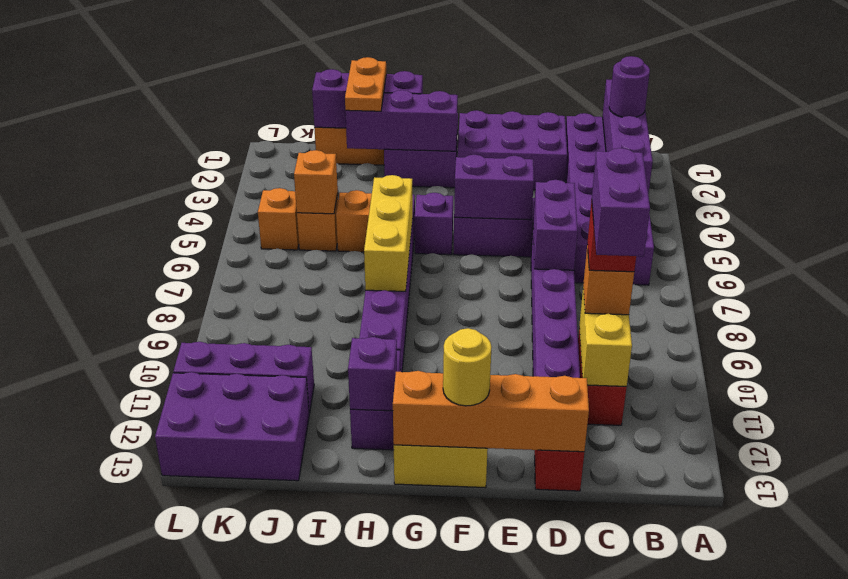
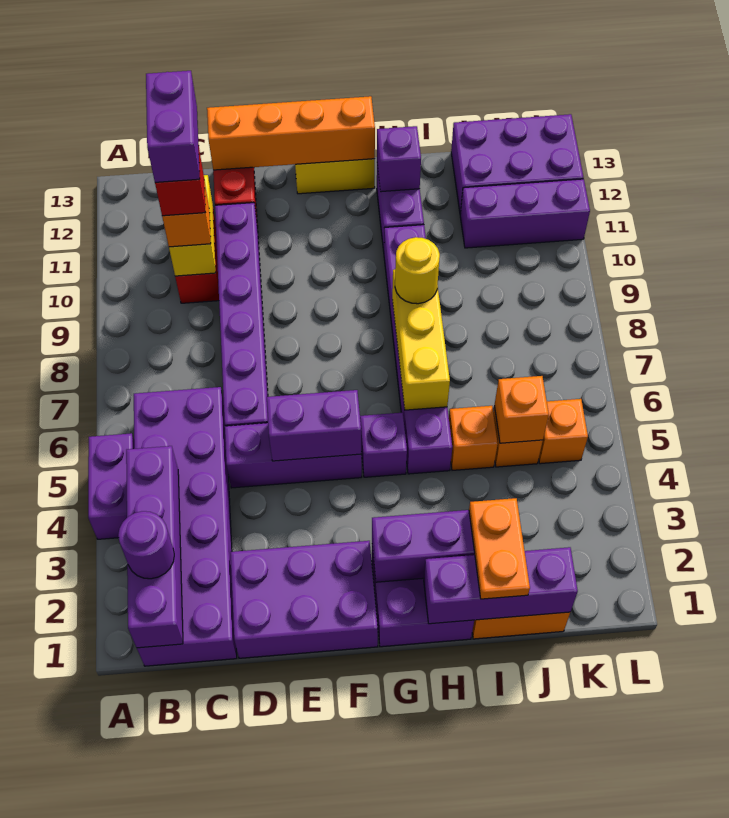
purple brick D6:D7 level 2 -> purple brick A4:A5 level 1
yellow round brick F13 level 3 -> yellow round brick H8 level 3

